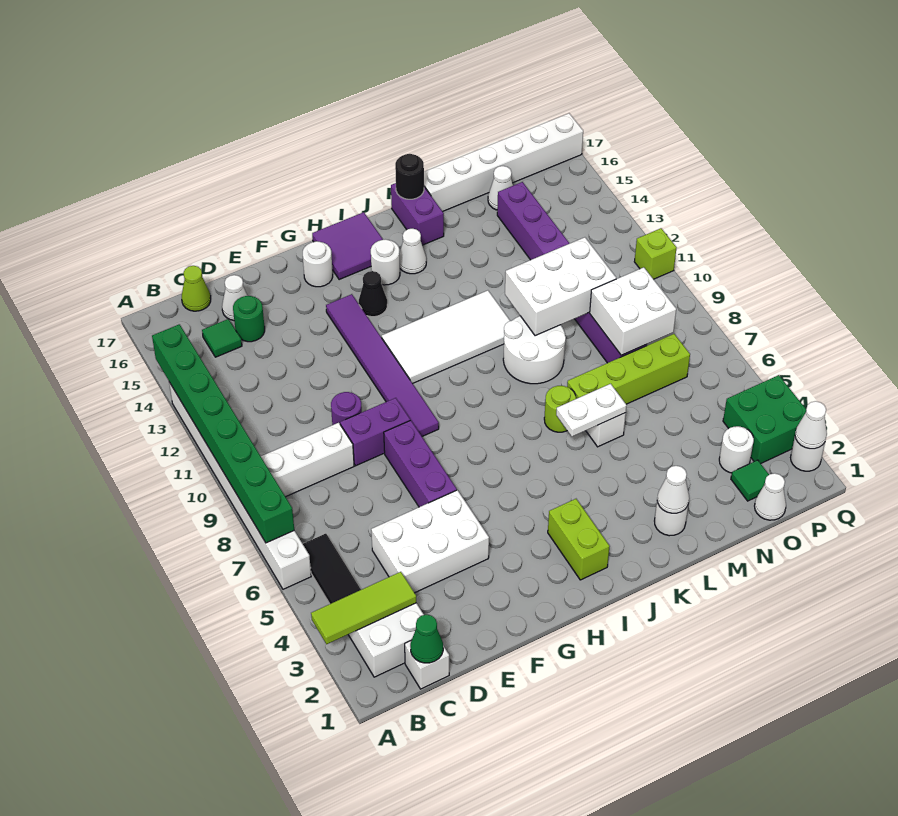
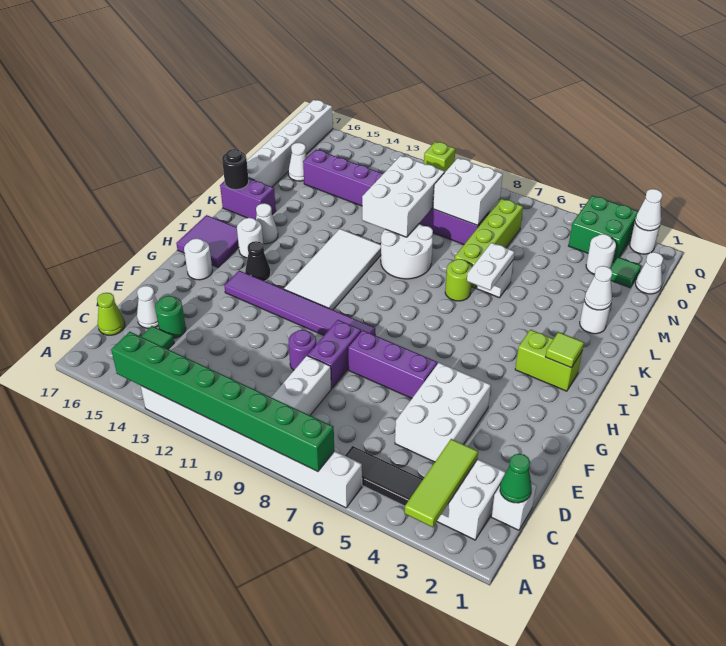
none -> lime tile I2 level 2

